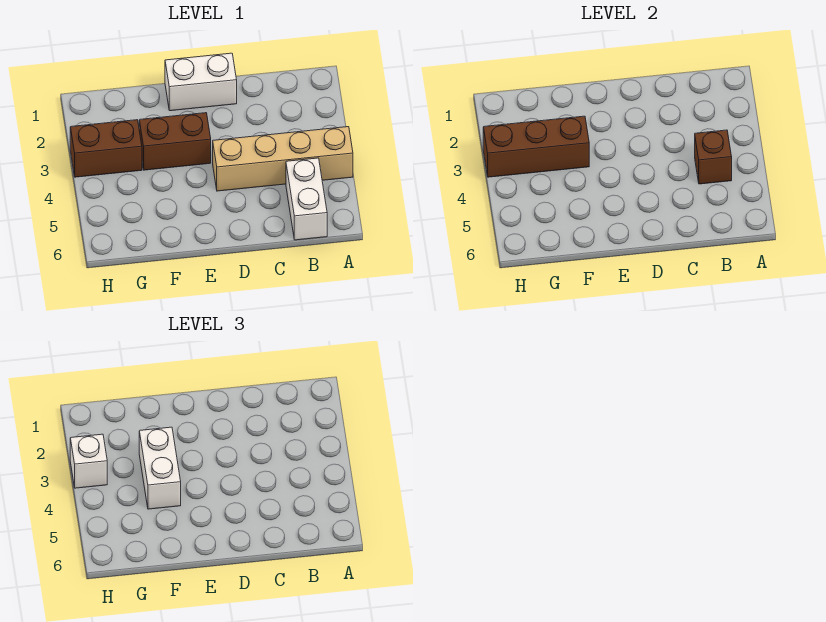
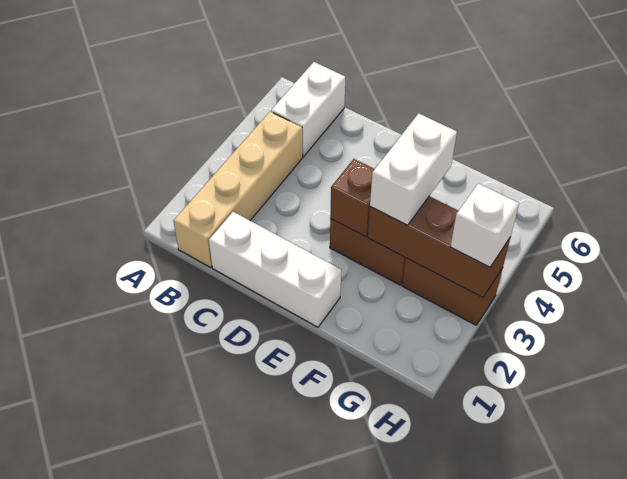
tan brick A4:D4 level 1 -> tan brick B1:B4 level 1
brown brick B4 level 2 -> brown brick E3 level 2
white brick D1:E1 level 1 -> white brick C1:E1 level 1

